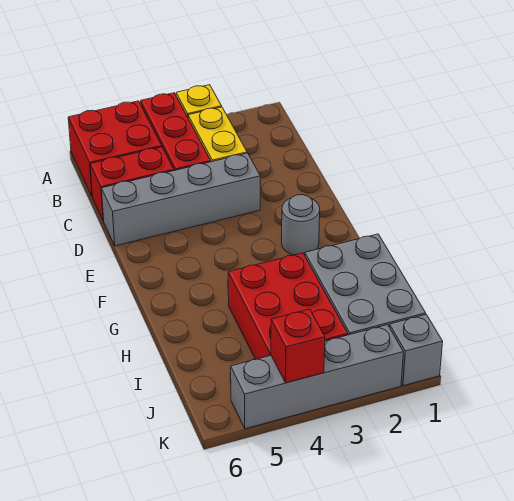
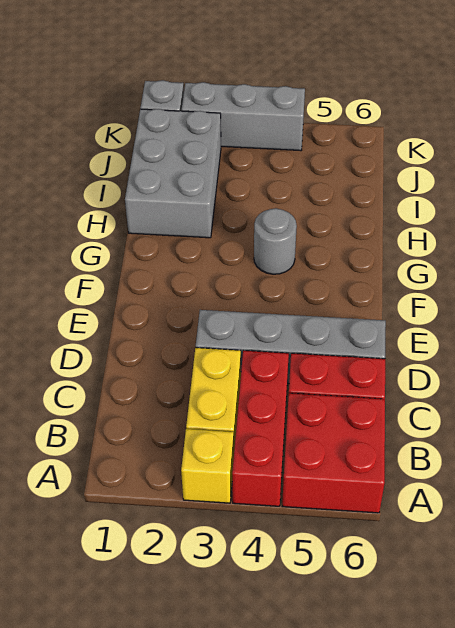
grey round brick F2 level 1 -> grey round brick G4 level 1
red brick H3:J4 level 1 -> none
grey brick K2:K5 level 1 -> grey brick K2:K4 level 1
red brick K4 level 2 -> none

